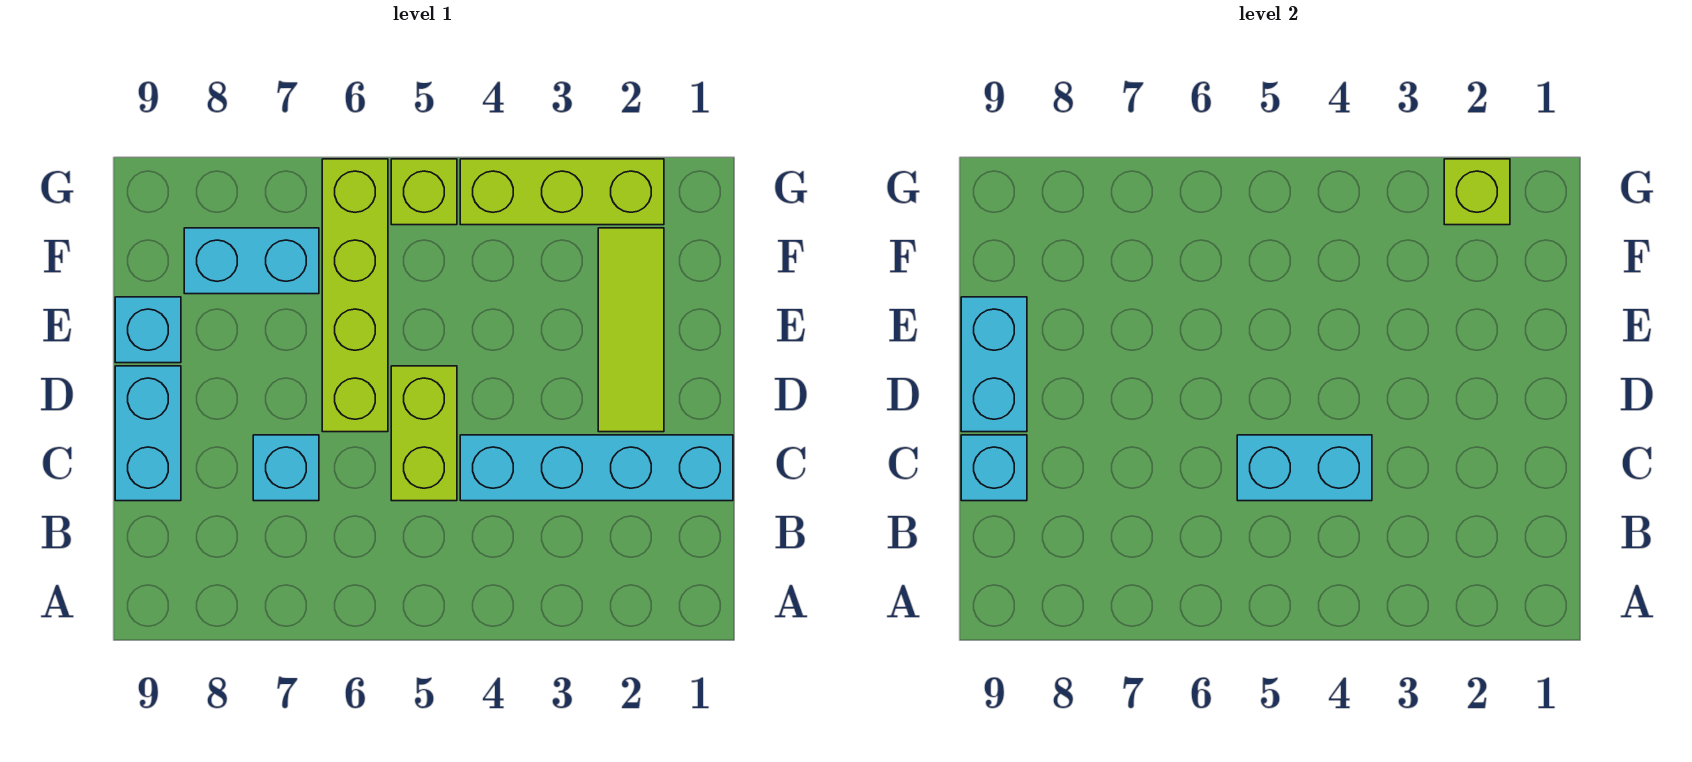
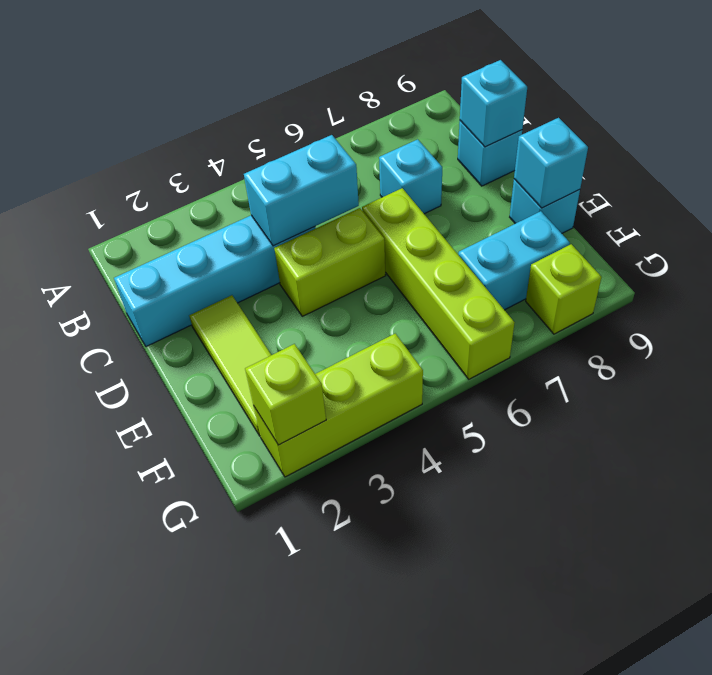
lime brick C5:D5 level 1 -> lime brick D4:D5 level 1
cyan brick C9:D9 level 1 -> cyan brick C9 level 1
cyan brick D9:E9 level 2 -> cyan brick E9 level 2
lime brick G5 level 1 -> lime brick G8 level 1

